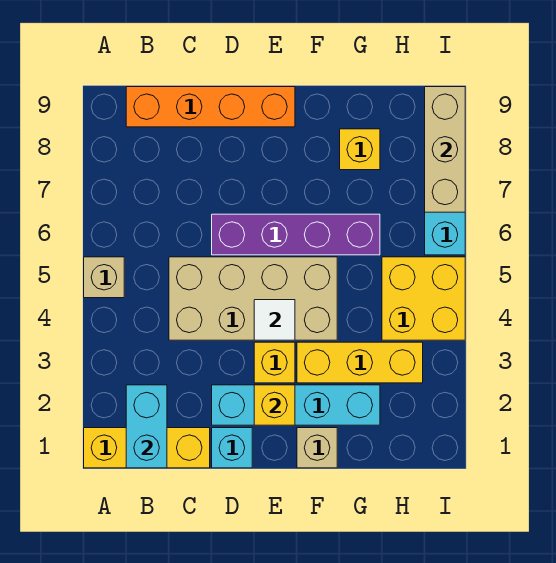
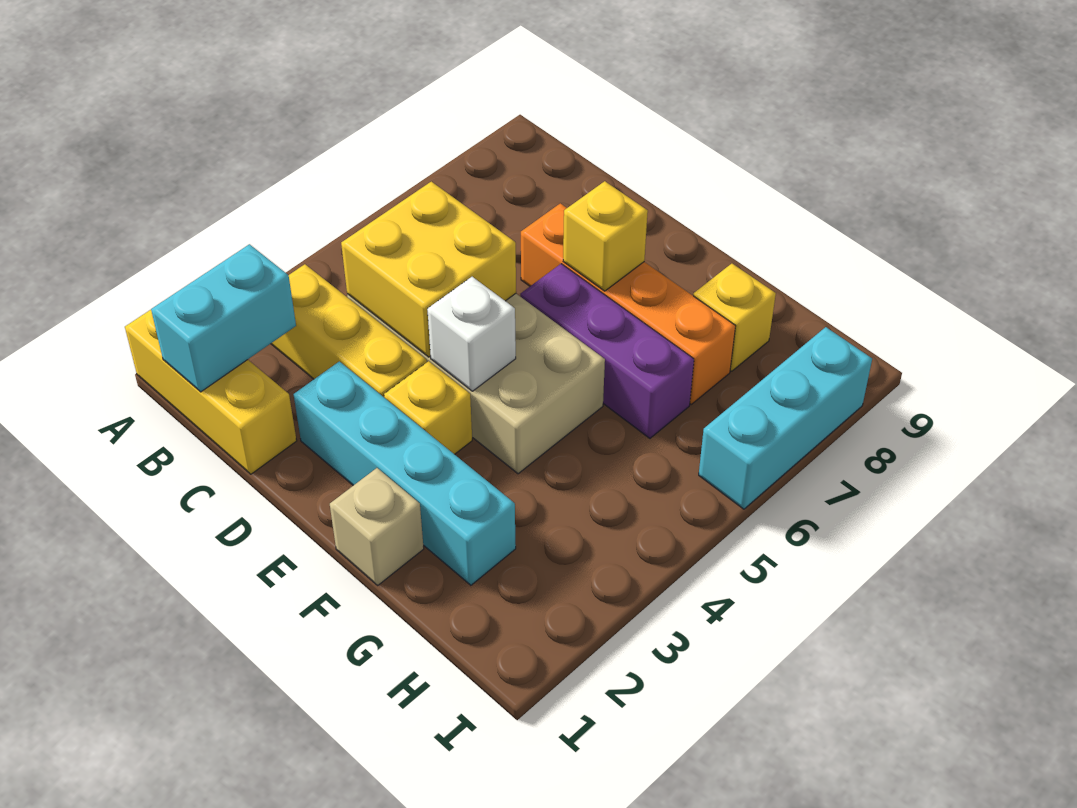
tan brick A5 level 1 -> none
orange brick B9:E9 level 1 -> orange brick D7:G7 level 1
cyan brick D1 level 1 -> none
purple brick D6:G6 level 1 -> purple brick E6:G6 level 1
yellow brick E2 level 2 -> yellow brick E7 level 2
white tile E4 level 2 -> white brick E4 level 2
yellow brick F3:H3 level 1 -> yellow brick B3:D3 level 1
yellow brick H4:I5 level 1 -> yellow brick C4:D5 level 2
tan brick I7:I9 level 2 -> none

